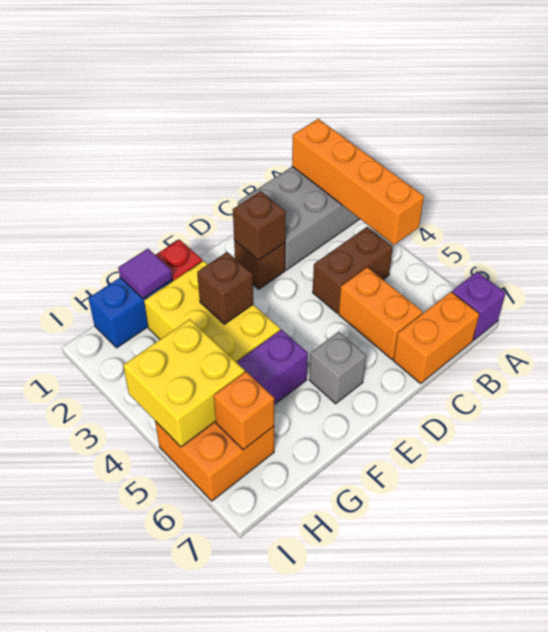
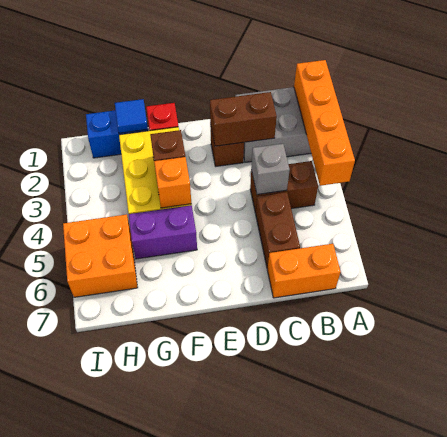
purple brick A7 level 1 -> none
orange brick C5:C6 level 1 -> brown brick C5:C6 level 1
brown brick D2 level 2 -> brown brick C2:D2 level 2
grey brick E6 level 1 -> grey brick C4 level 2
purple tile G1 level 2 -> blue tile G1 level 2
yellow brick H4:I5 level 2 -> none
orange brick H6 level 2 -> orange brick F4 level 2

